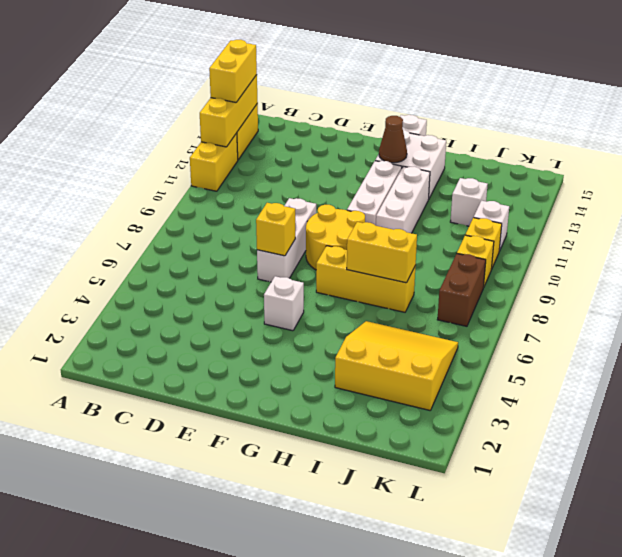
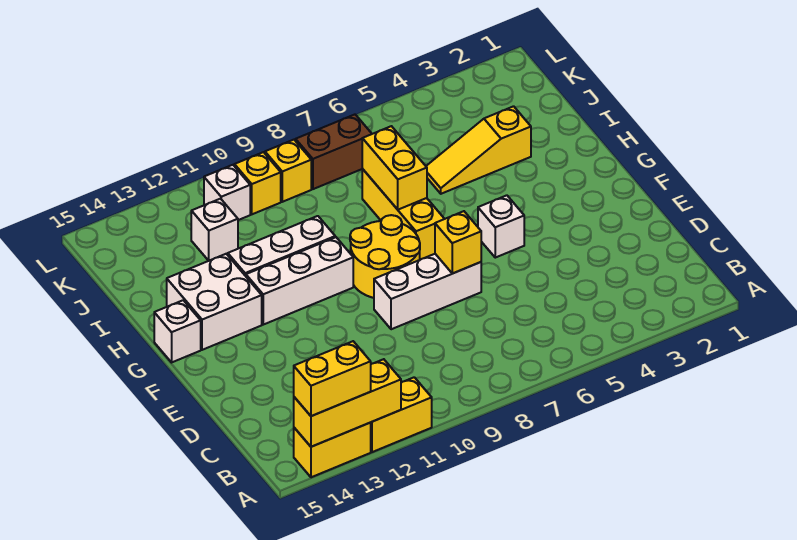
brown cone G13 level 2 -> none
yellow slope I3:K5 level 1 top 3 -> yellow slope I3:I5 level 1 top 3

